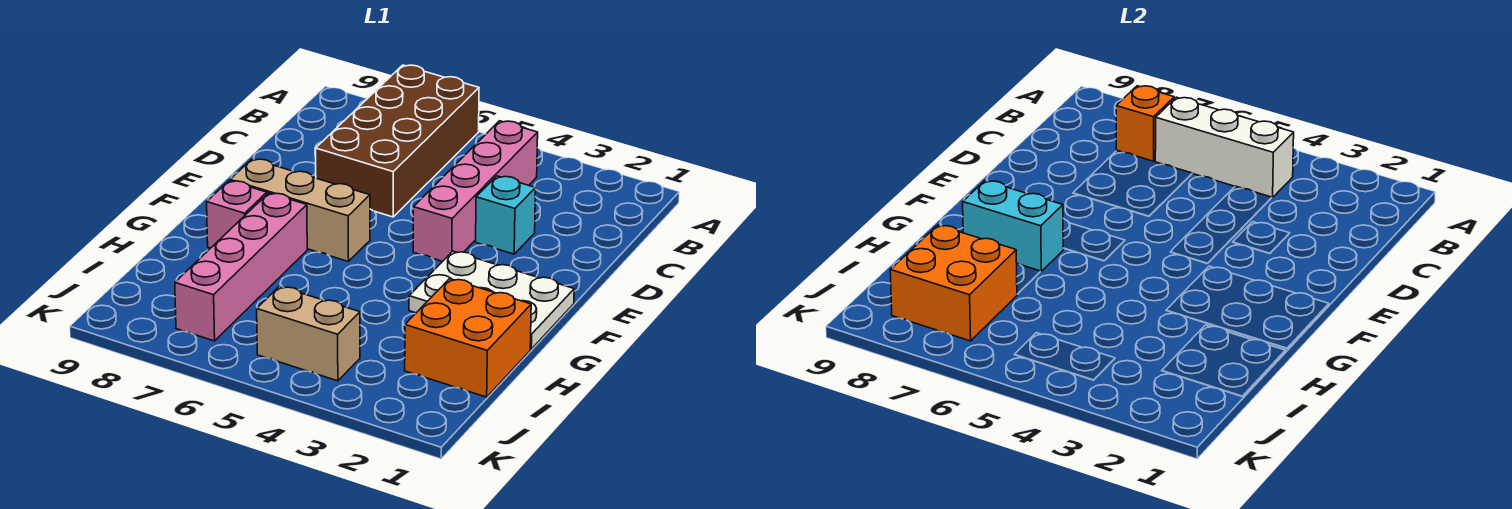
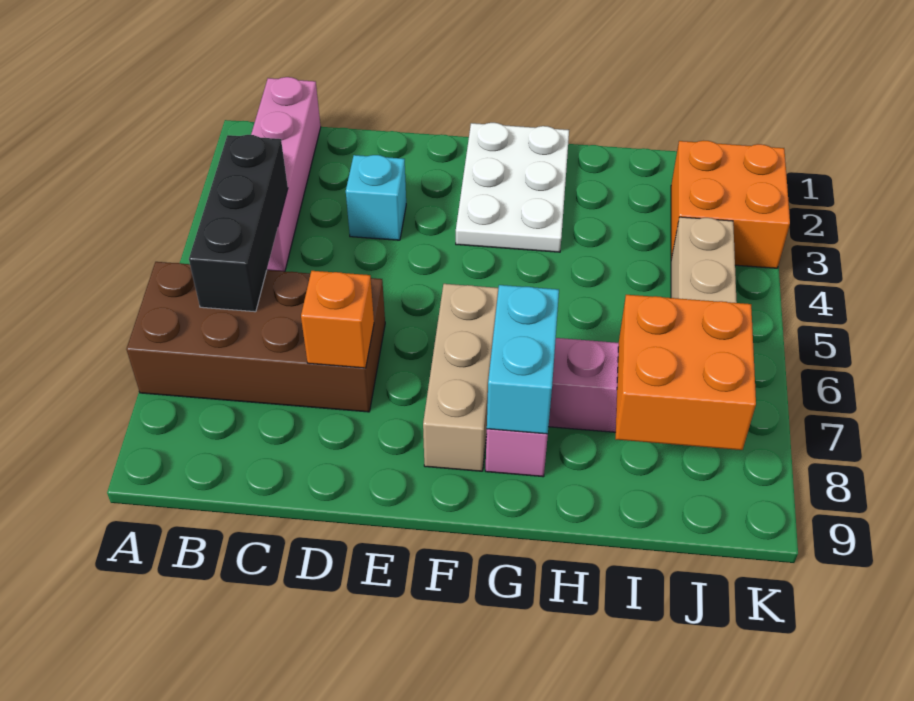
pink brick B4:E4 level 1 -> pink brick B1:B4 level 1
white brick B4:B6 level 2 -> black brick B4:B6 level 2
orange brick B7 level 2 -> orange brick D7 level 2
orange brick H1:I2 level 1 -> orange brick J2:K3 level 1

